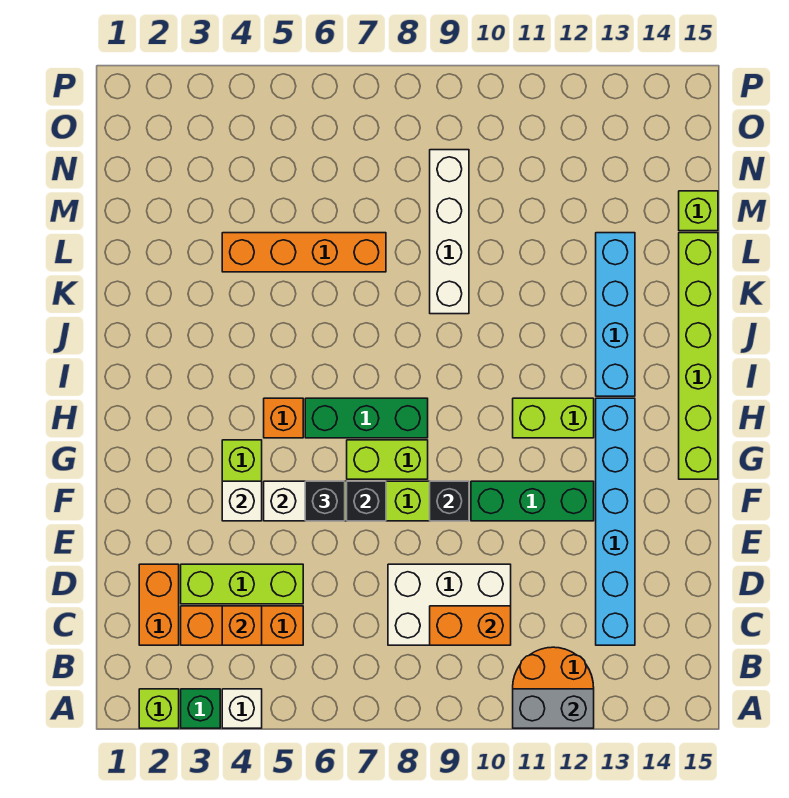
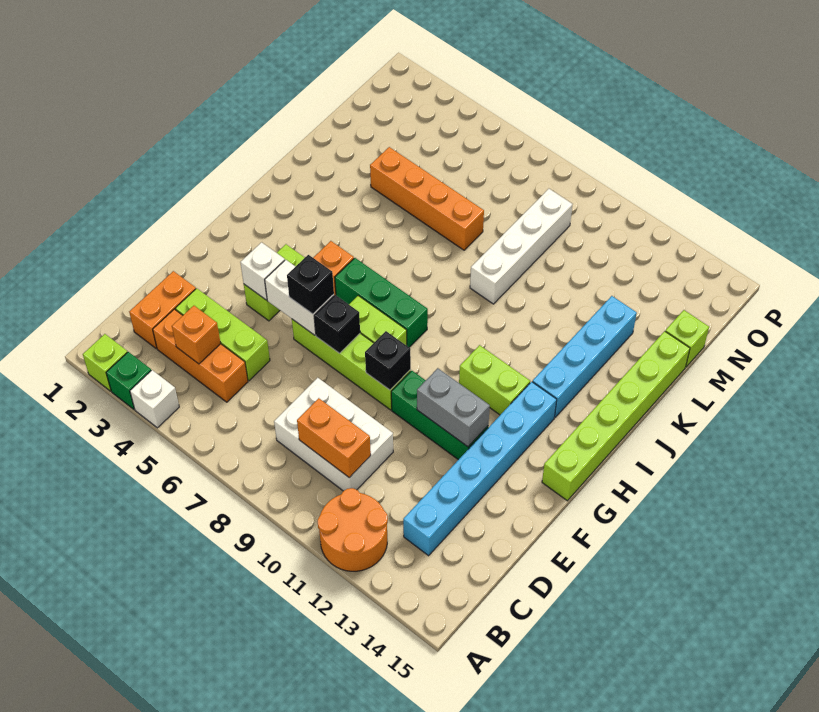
grey brick A11:A12 level 2 -> grey brick F11:F12 level 2

